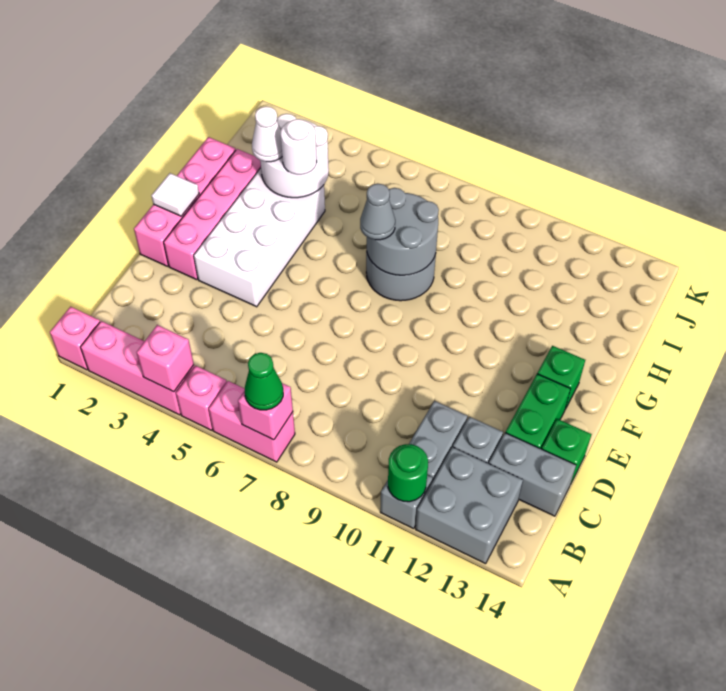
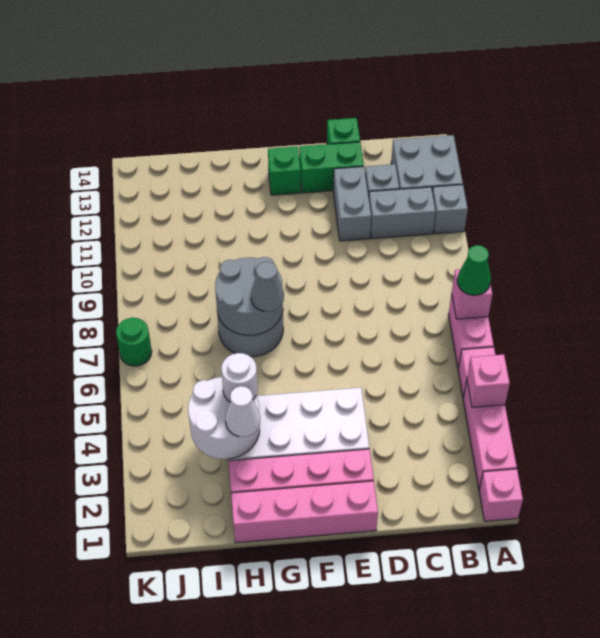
green round brick A11 level 2 -> green round brick K7 level 1
grey brick C13:C14 level 1 -> grey brick D11:D12 level 1
white tile F1 level 2 -> none

